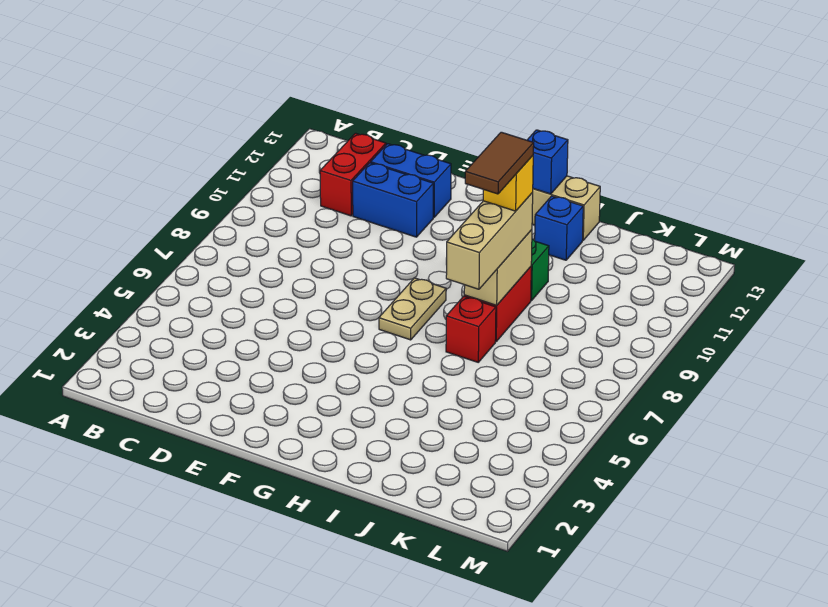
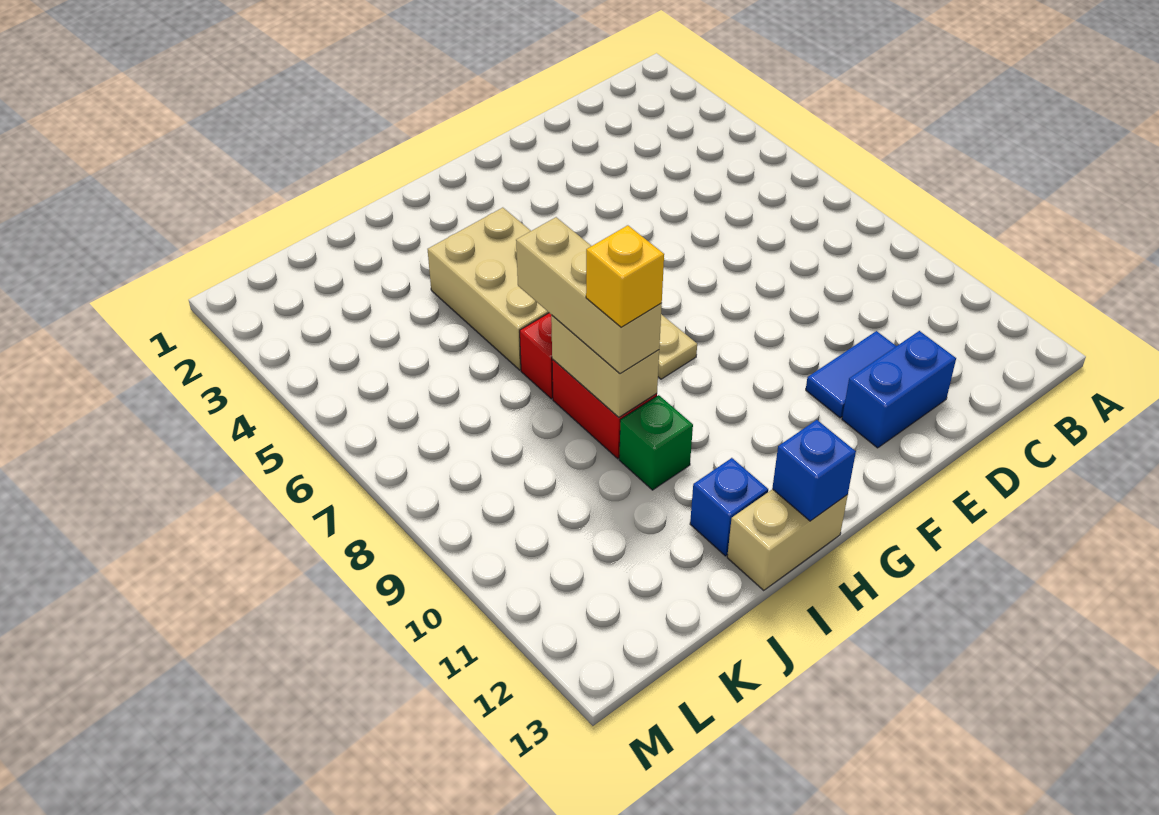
red brick C11:C12 level 1 -> none
blue brick D11:E11 level 1 -> blue tile D11:E11 level 1
none -> tan brick H4:I6 level 1
brown tile I8:I9 level 5 -> none

